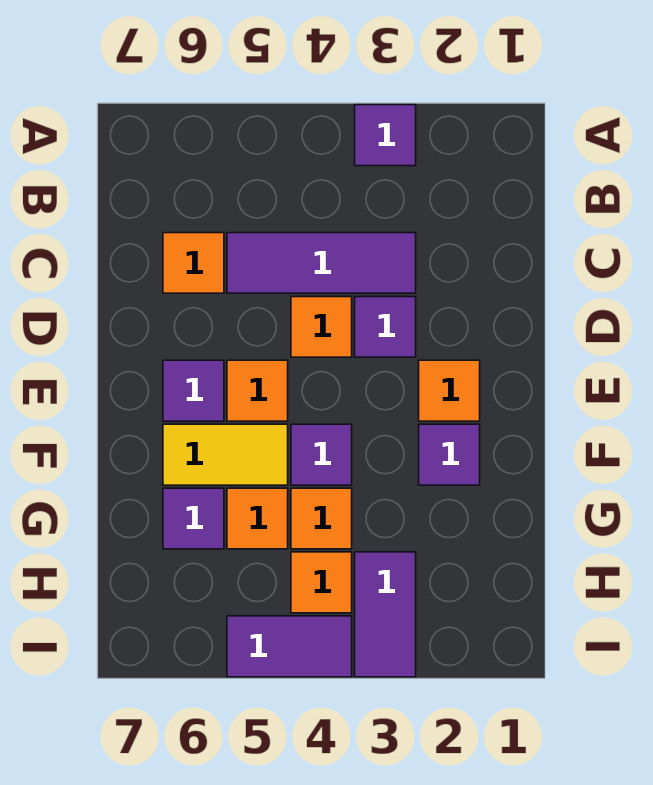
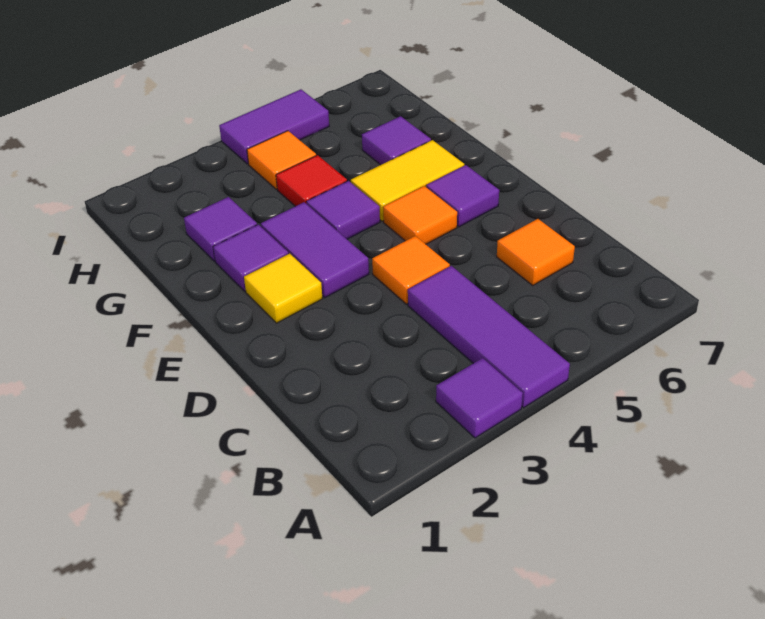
purple tile C3:C5 level 1 -> purple tile A4:C4 level 1
purple tile D3 level 1 -> purple tile G2 level 1
orange tile E2 level 1 -> yellow tile E2 level 1
orange tile G4 level 1 -> red tile G4 level 1
orange tile G5 level 1 -> none
purple tile H3:I3 level 1 -> purple tile E3:F3 level 1

